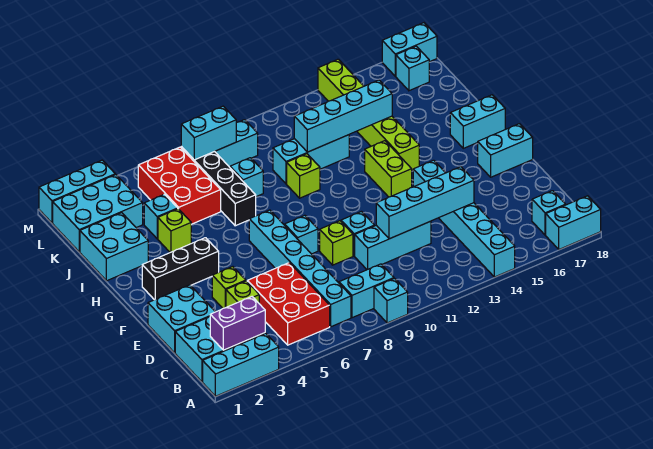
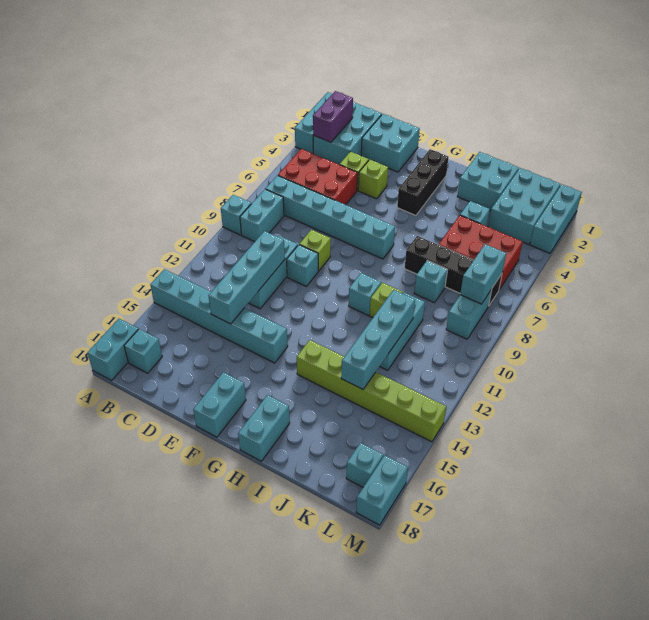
cyan brick F8 level 1 -> cyan brick H10 level 1
lime brick G13:H13 level 1 -> none
lime brick I4 level 1 -> none

